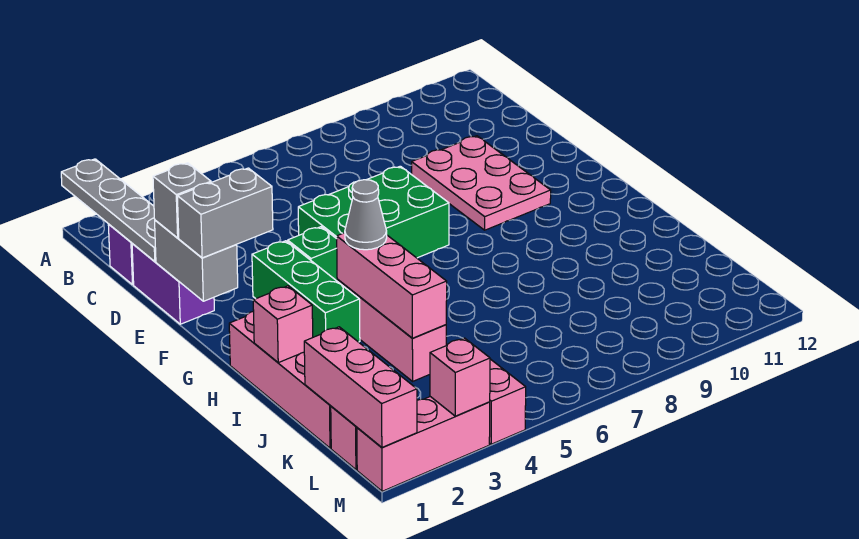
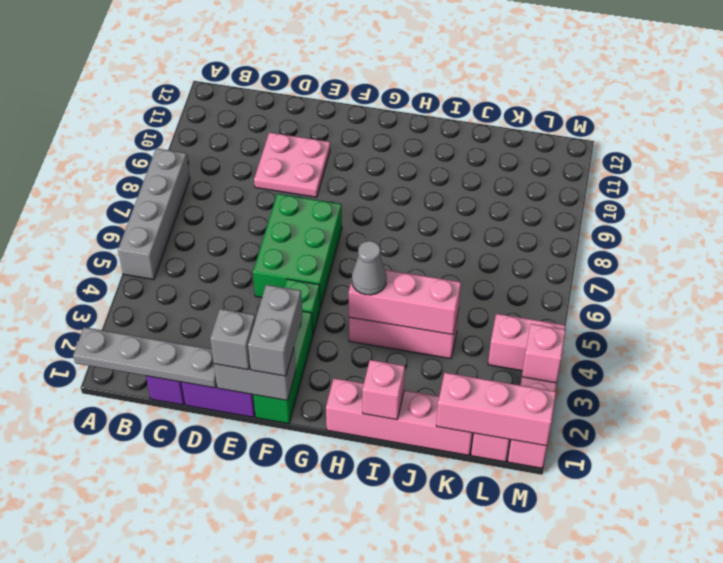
none -> grey brick A5:A8 level 1
pink plate D9:F10 level 1 -> pink plate D9:E10 level 1
green brick F3:H3 level 1 -> green brick F1:F3 level 1

